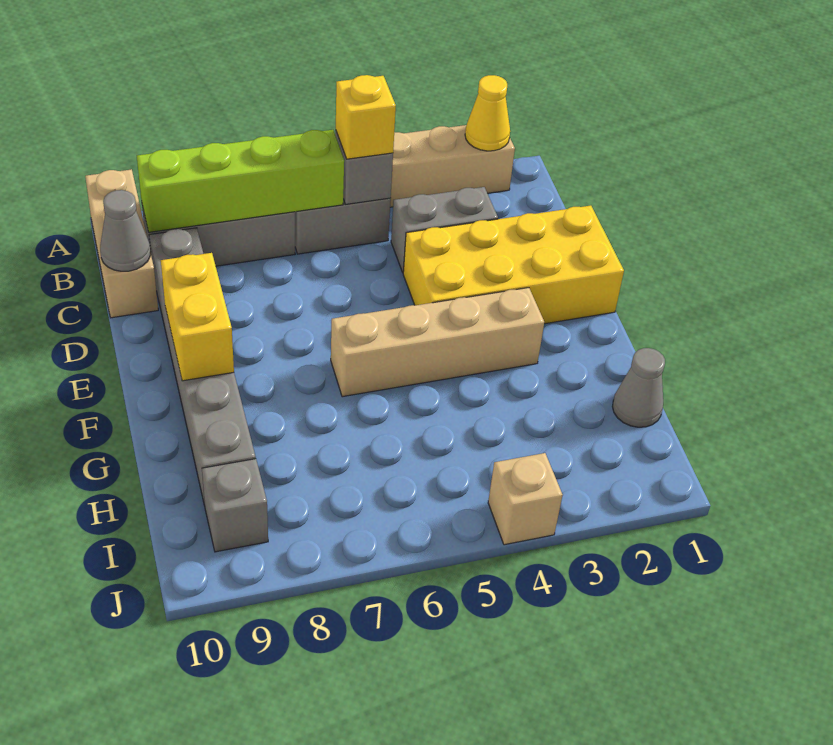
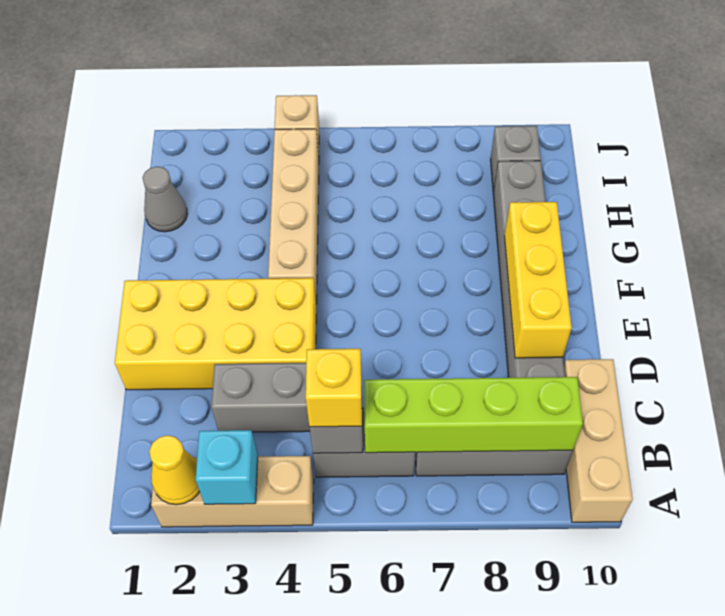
none -> cyan brick A3 level 2
grey cone C10 level 2 -> none
yellow brick E9:F9 level 2 -> yellow brick D9:F9 level 2
tan brick F3:F6 level 1 -> tan brick F4:I4 level 1

